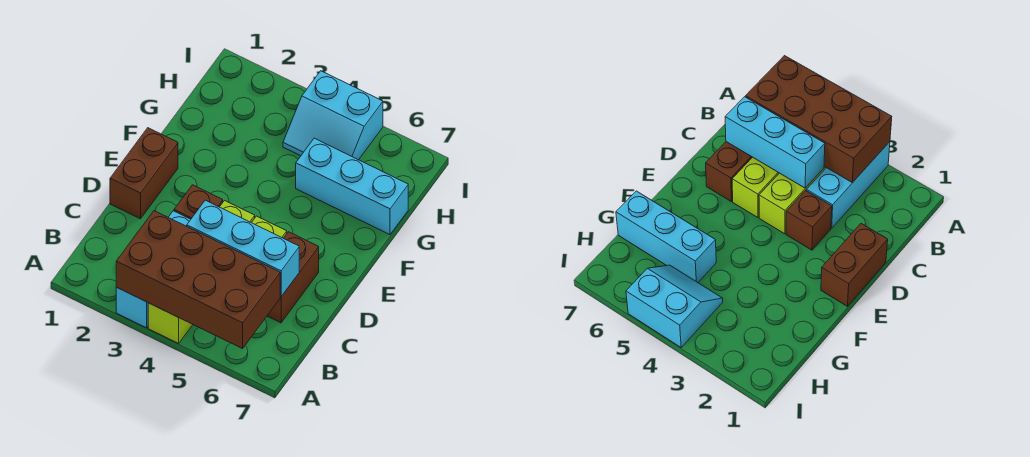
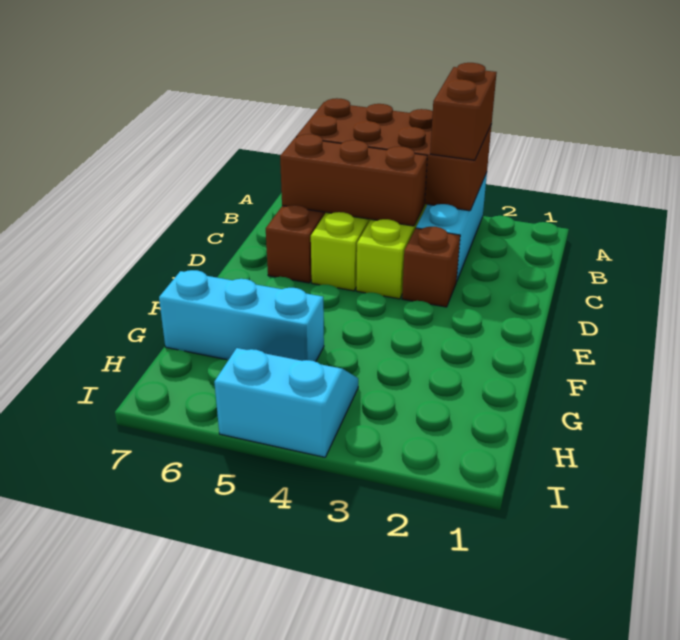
cyan brick C4:C6 level 2 -> brown brick C4:C6 level 2
brown brick D1:E1 level 1 -> brown brick A3:B3 level 3

